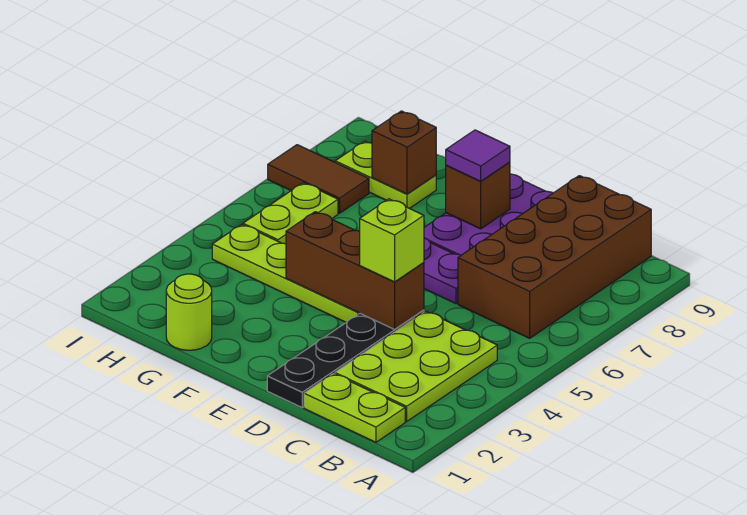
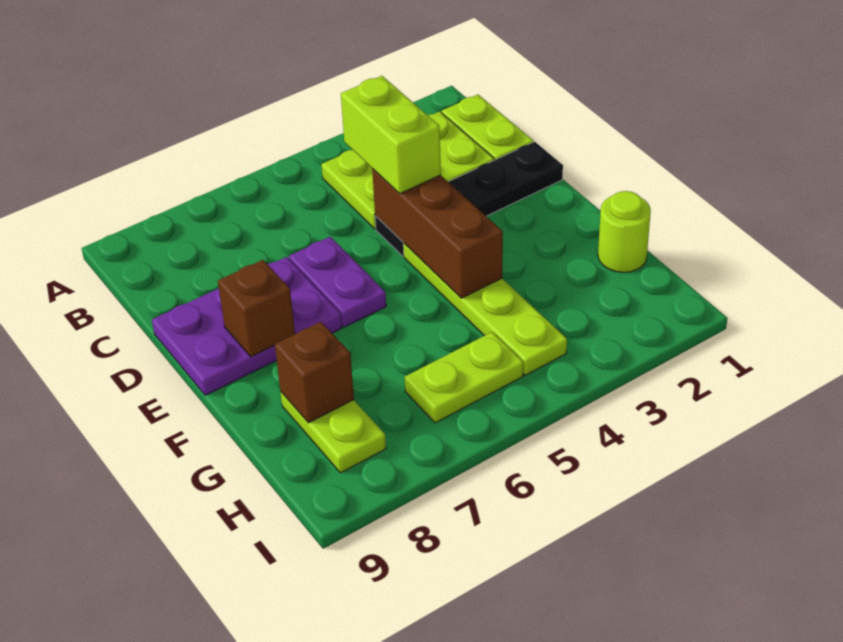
brown brick B6:C9 level 1 -> none
lime brick D4 level 3 -> lime brick C4:D4 level 3
purple tile E8 level 3 -> none
brown tile H7:I7 level 1 -> none

